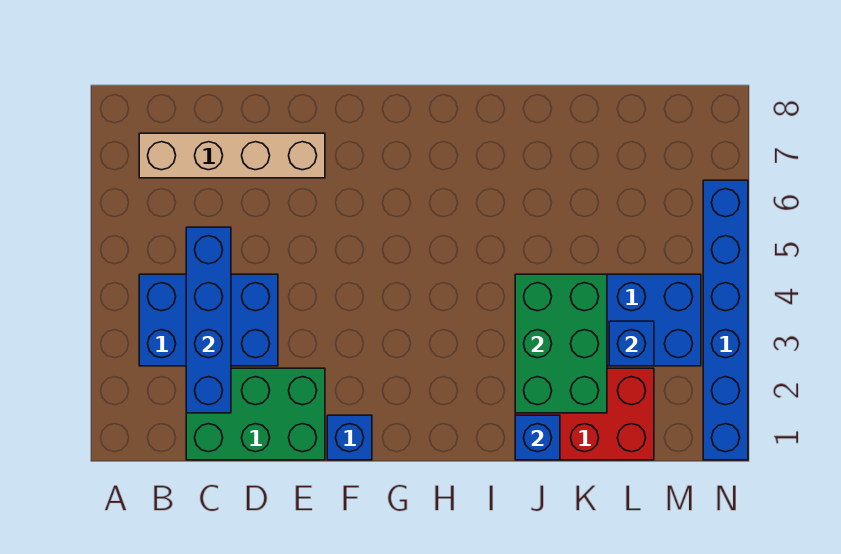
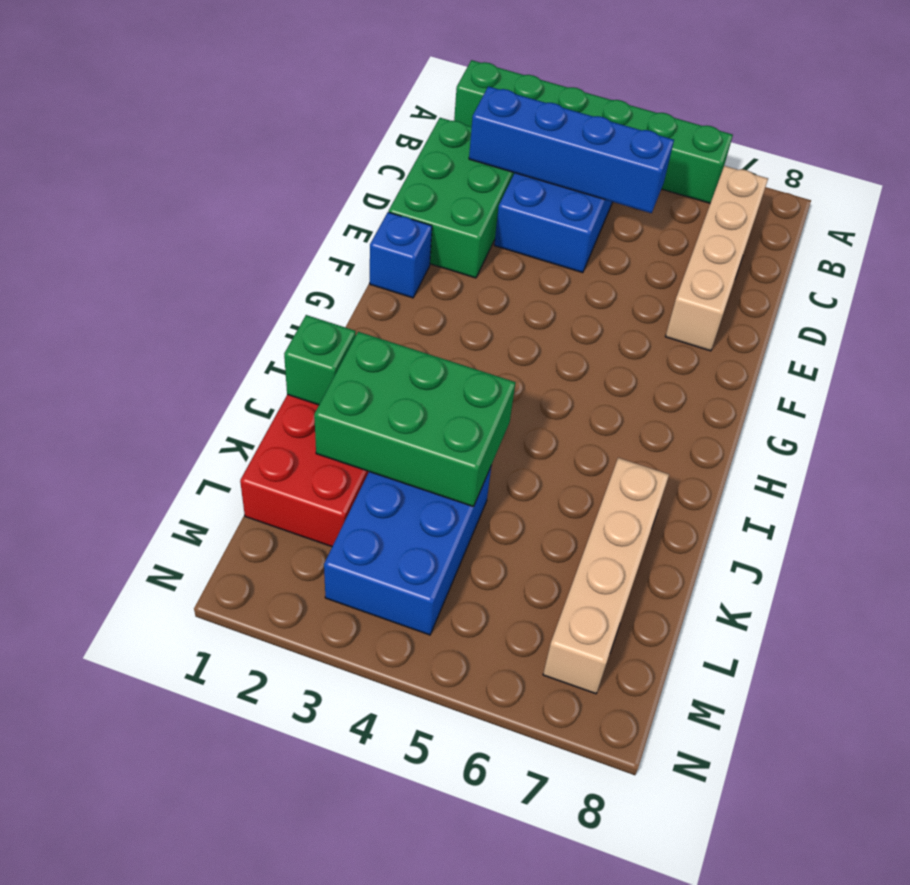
none -> green brick A1:A6 level 1
blue brick J1 level 2 -> green brick J1 level 2
none -> tan brick J7:M7 level 1
blue brick L3 level 2 -> none
blue brick N1:N6 level 1 -> none

